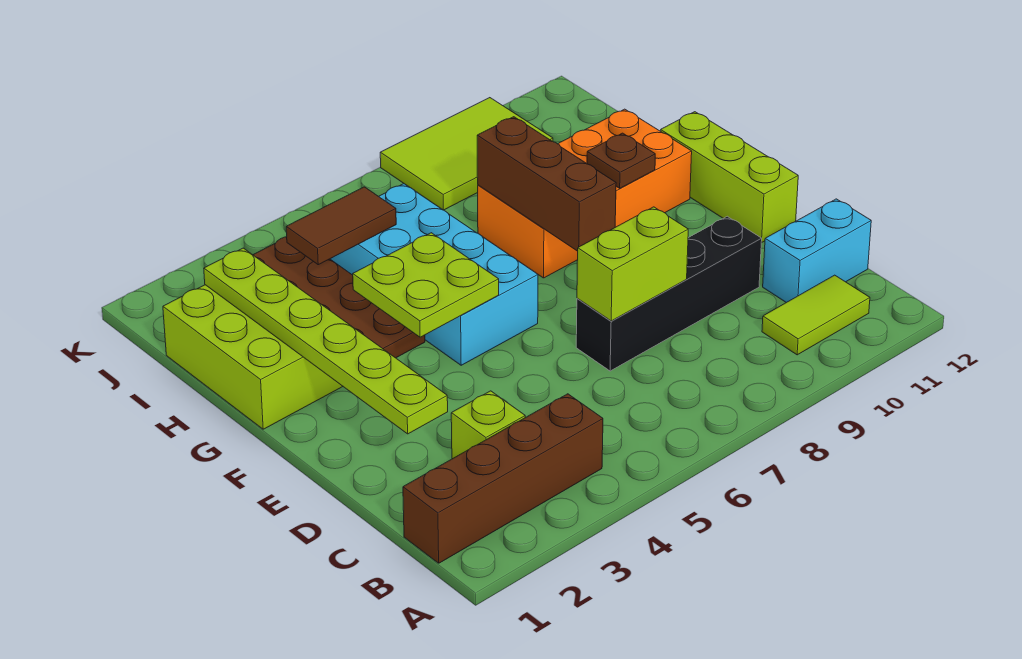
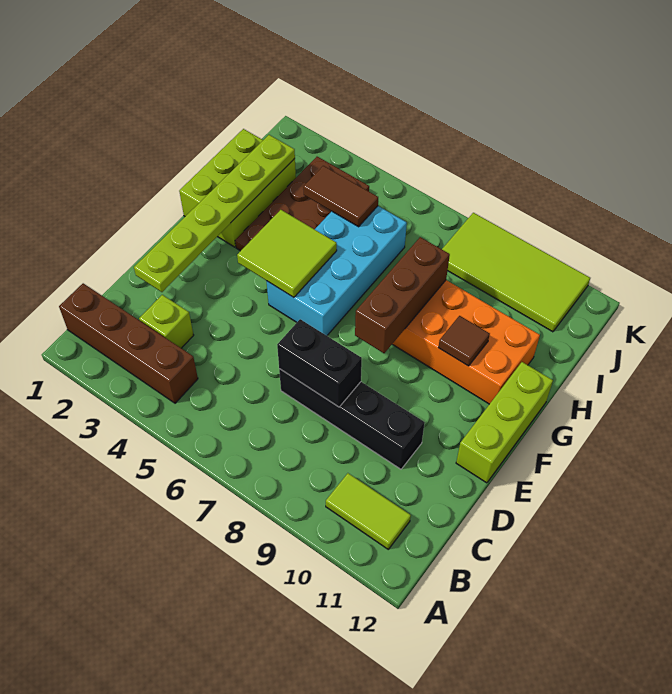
cyan brick C11:C12 level 1 -> none
lime brick D7:D8 level 2 -> black brick D7:D8 level 2
lime plate F4:G5 level 2 -> lime tile F4:G5 level 2
brown plate G10 level 2 -> brown tile G10 level 2
lime tile J8:K10 level 1 -> lime tile J8:K11 level 1

